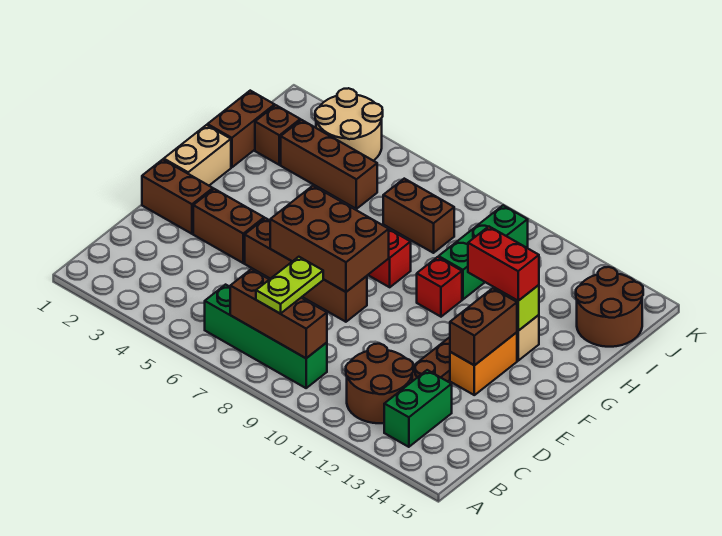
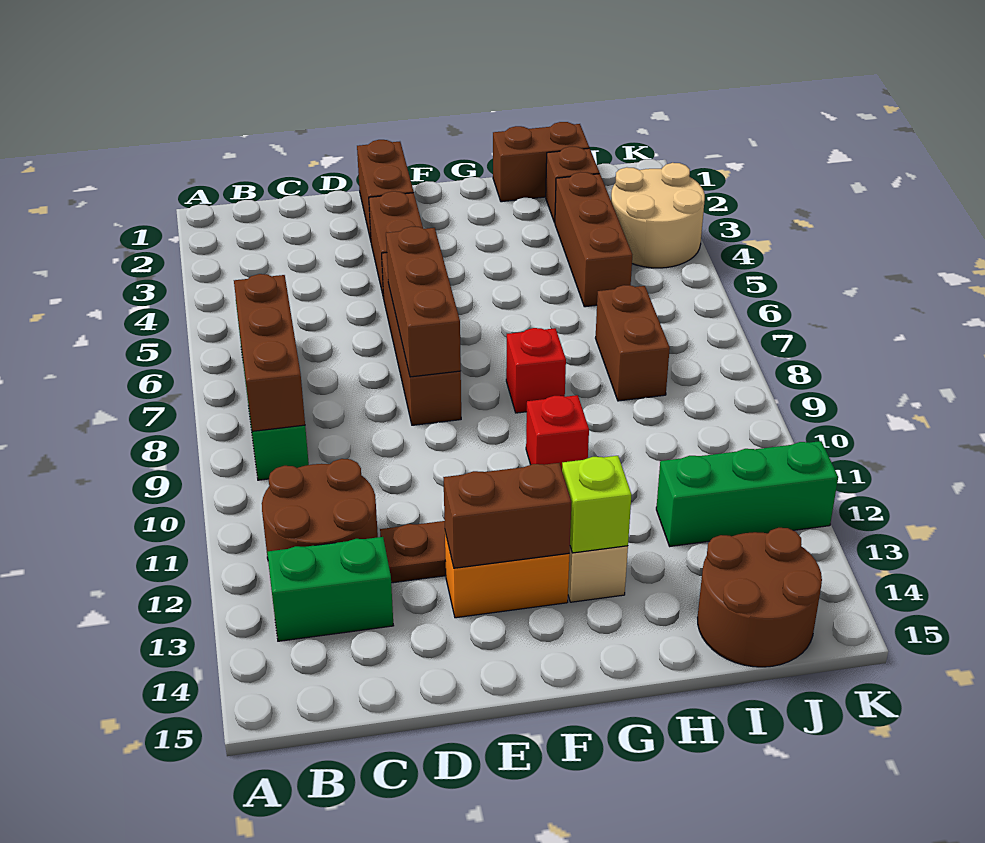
lime plate B8:C8 level 3 -> none
brown brick E6:F8 level 2 -> brown brick E6:E8 level 2
tan brick F1:G1 level 1 -> none
red brick G12:G13 level 3 -> none
green brick H10:J10 level 1 -> green brick I12:K12 level 1

